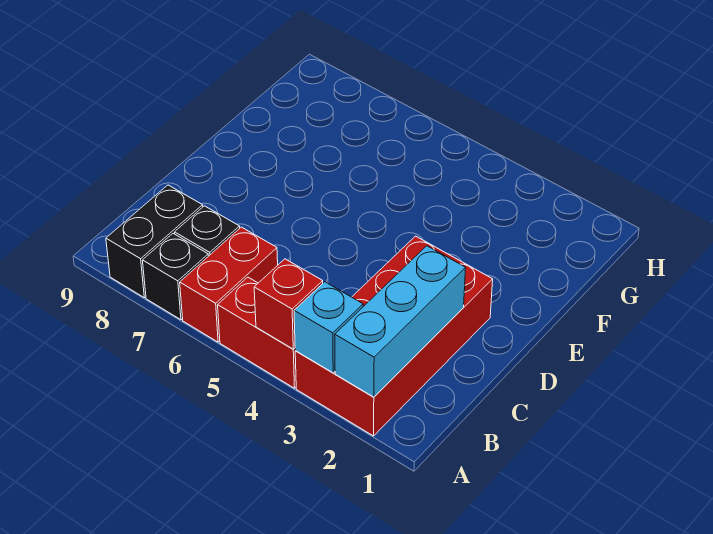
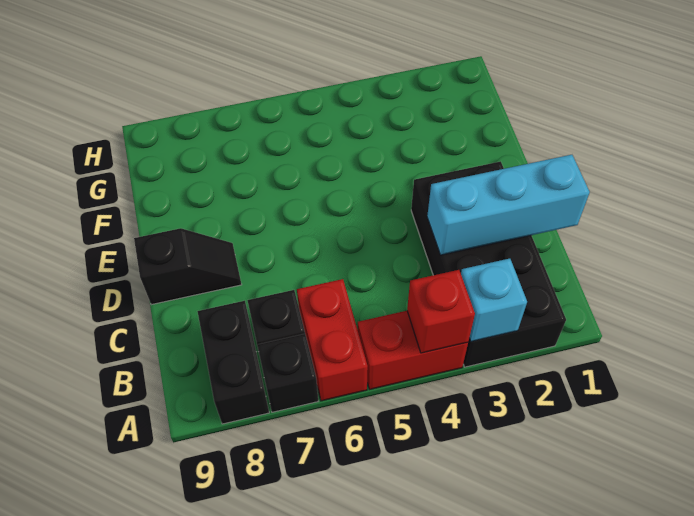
red brick A2:D3 level 1 -> black brick A2:D3 level 1
cyan brick A2:C2 level 2 -> cyan brick C1:C3 level 2
none -> black slope D8:D9 level 1 top 9

